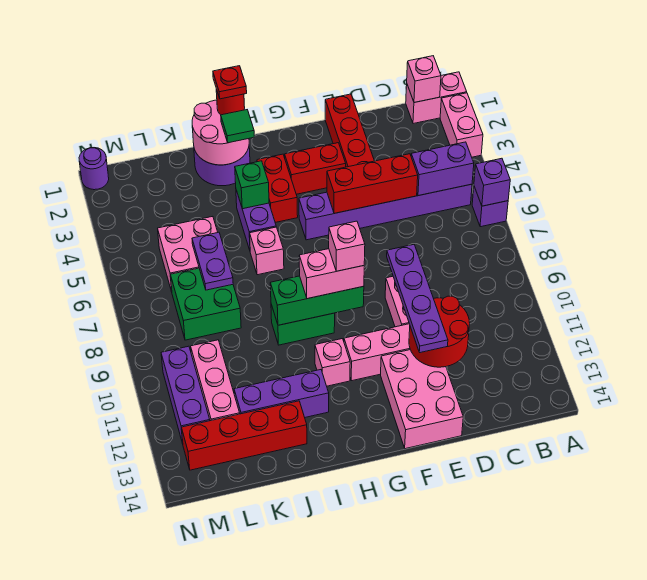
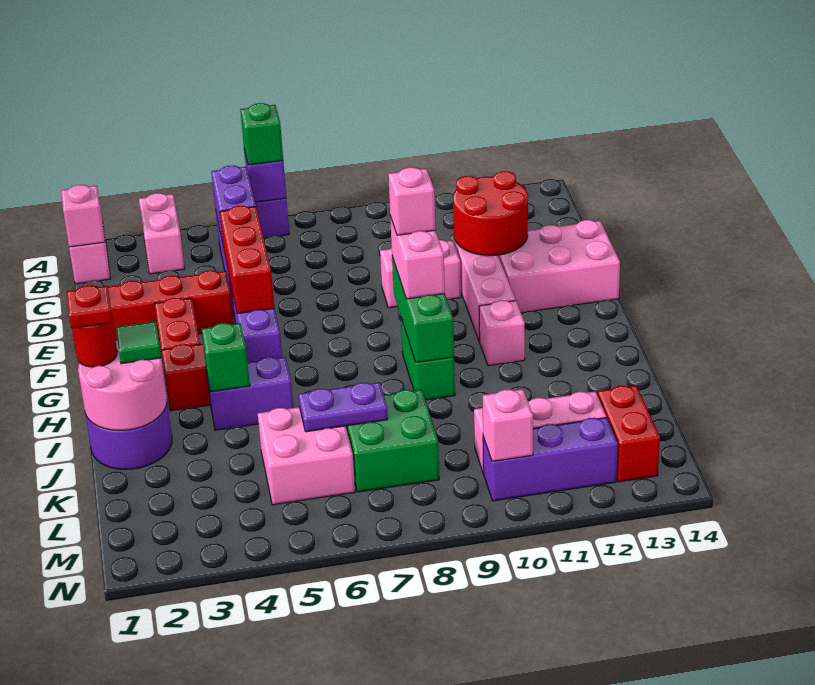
pink brick A2:A3 level 1 -> pink brick A3:B3 level 1
none -> green brick A6 level 3
purple plate E9:E12 level 3 -> none
pink brick I6 level 1 -> pink brick M10 level 2
purple brick I12:K12 level 1 -> none
red brick J13:M13 level 1 -> red brick L13:M13 level 1
purple round brick N1 level 1 -> none

